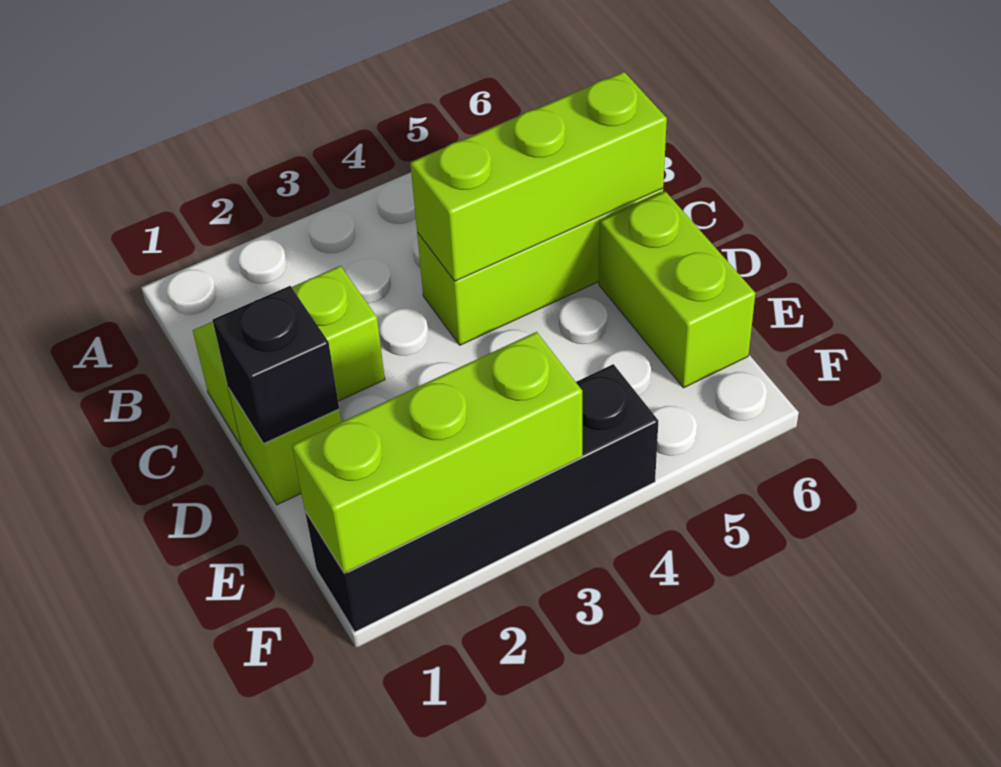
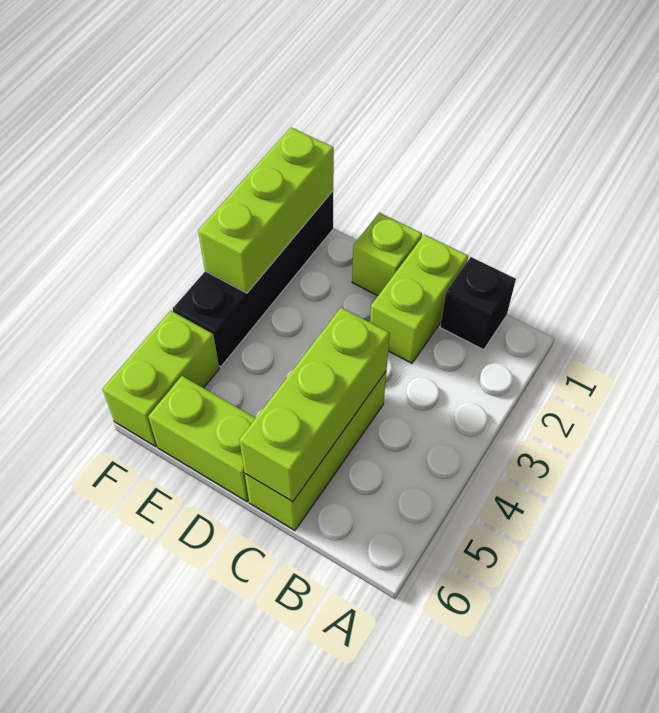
black brick D1 level 2 -> black brick B1 level 1
none -> lime brick F5:F6 level 1

